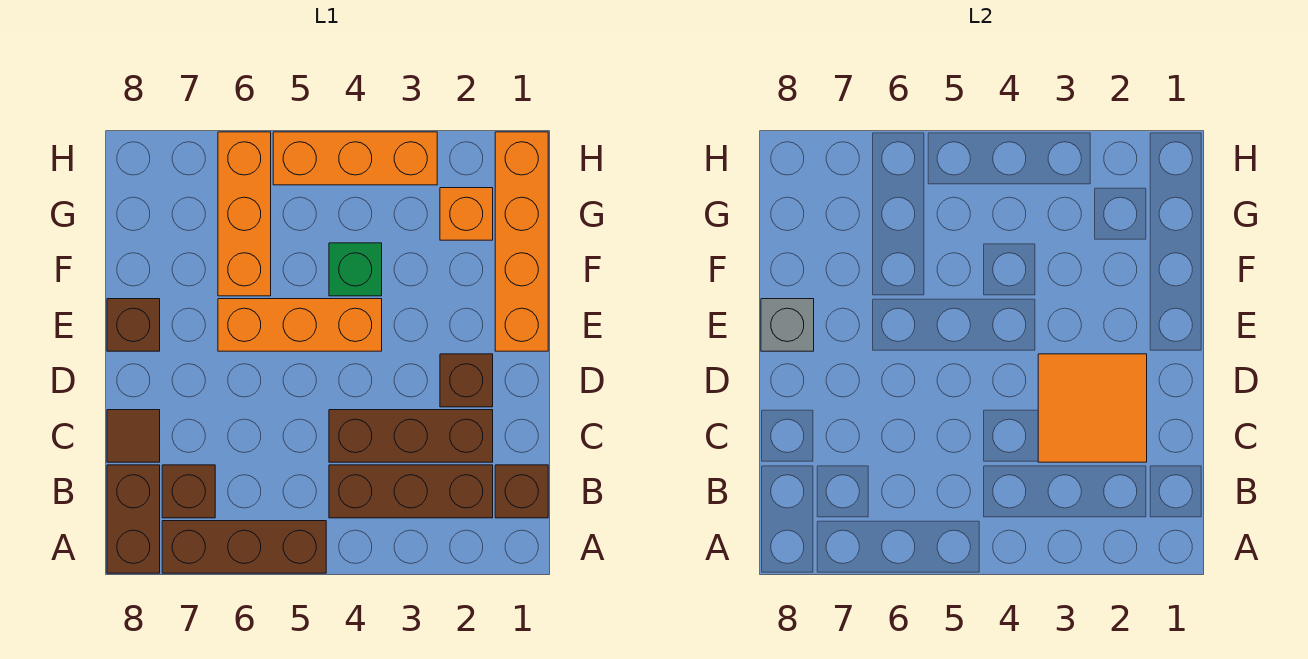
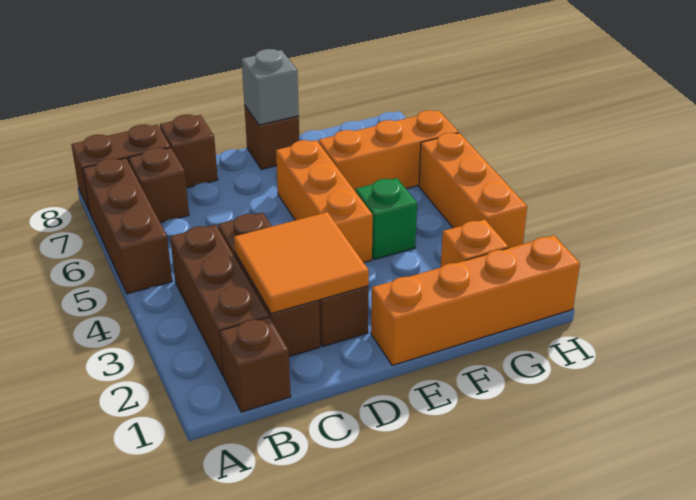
brown tile C8 level 1 -> brown brick C8 level 1

